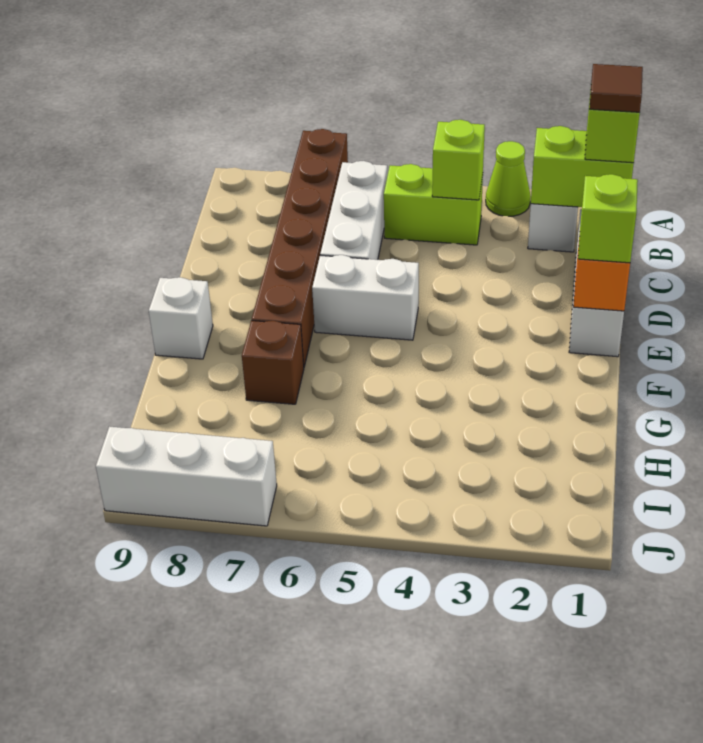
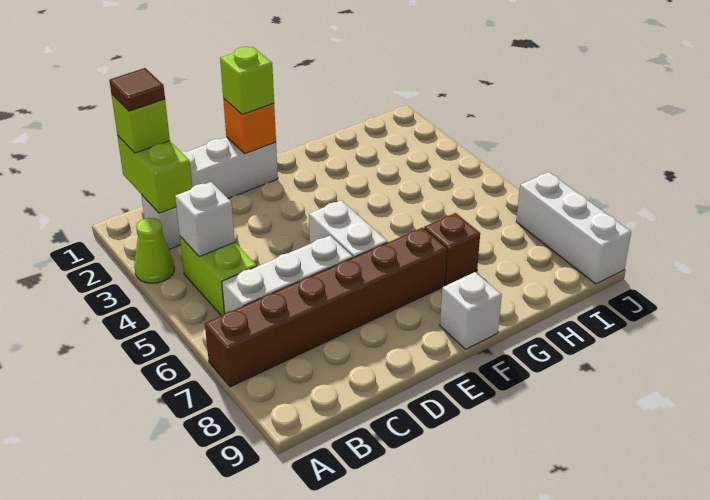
lime brick B4 level 2 -> white brick B4 level 2

